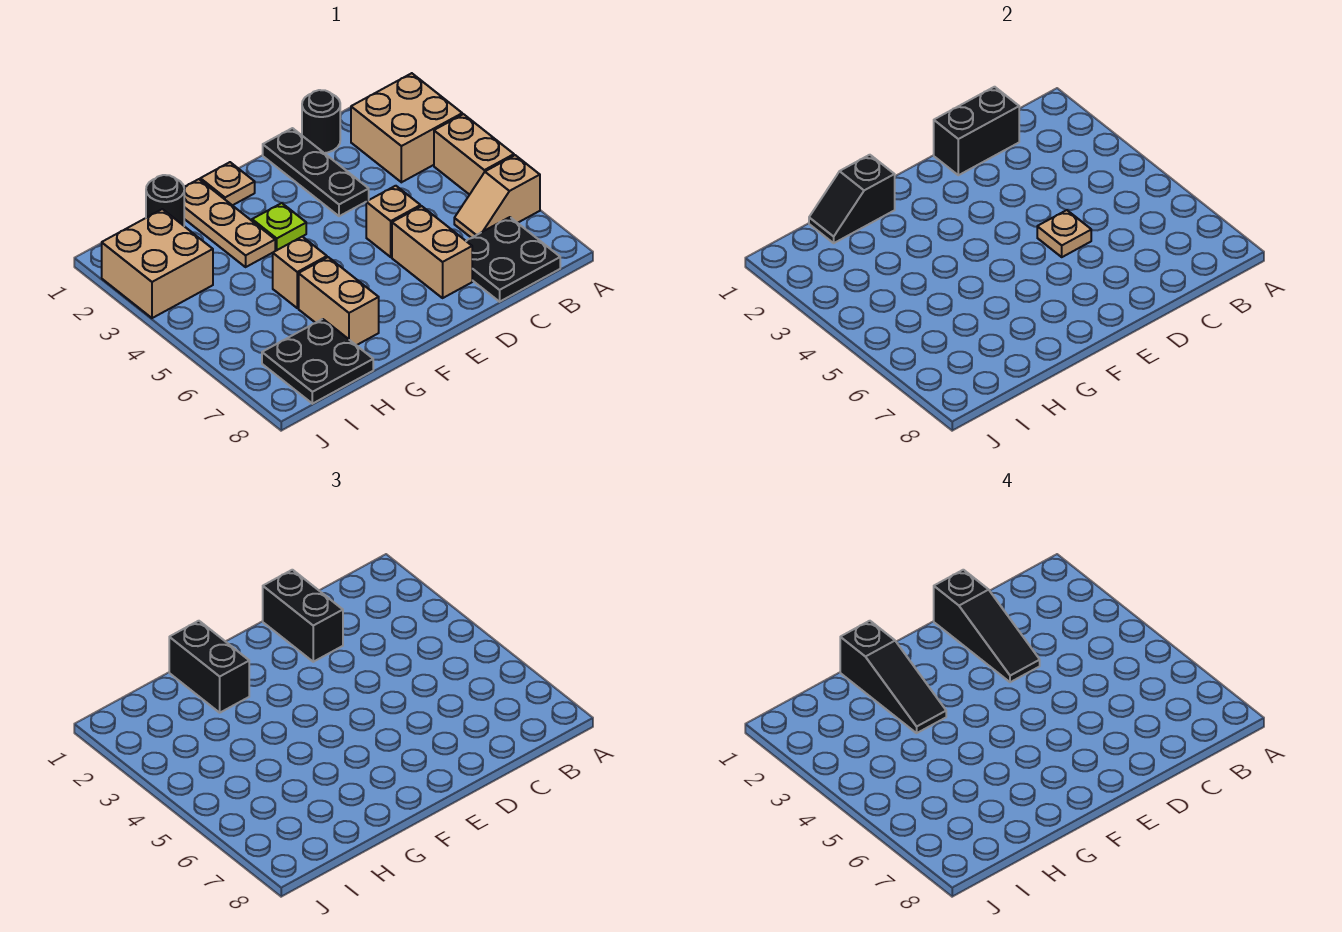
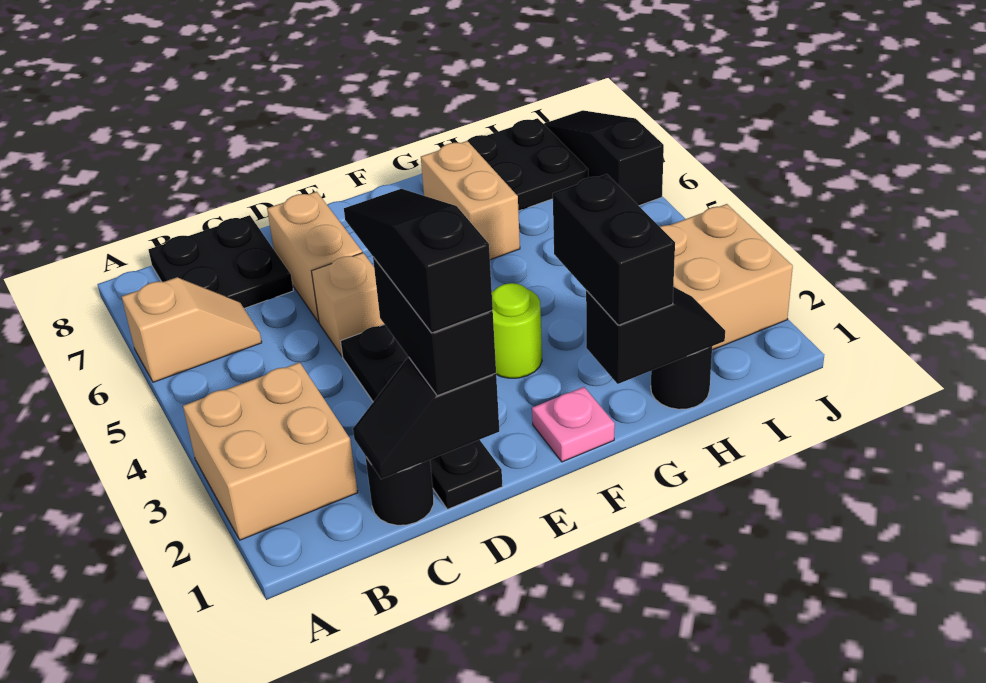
tan brick A4:A5 level 1 -> none
black brick C1:D1 level 2 -> black slope C1:D1 level 2 top D
black plate D1:D3 level 1 -> black plate D1:D4 level 1
tan plate D5 level 2 -> none
tan plate F1 level 1 -> pink plate F1 level 1
lime plate F3 level 1 -> lime round brick F3 level 1
tan plate G1:G3 level 1 -> none
black slope G1:G3 level 4 top 1 -> black slope J6:J8 level 1 top 6
tan brick G5 level 1 -> none

